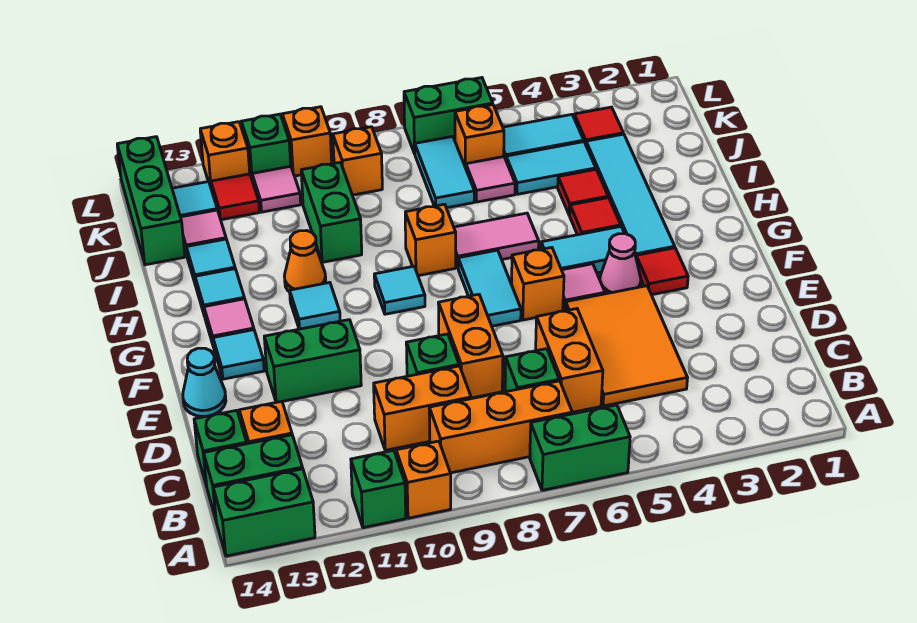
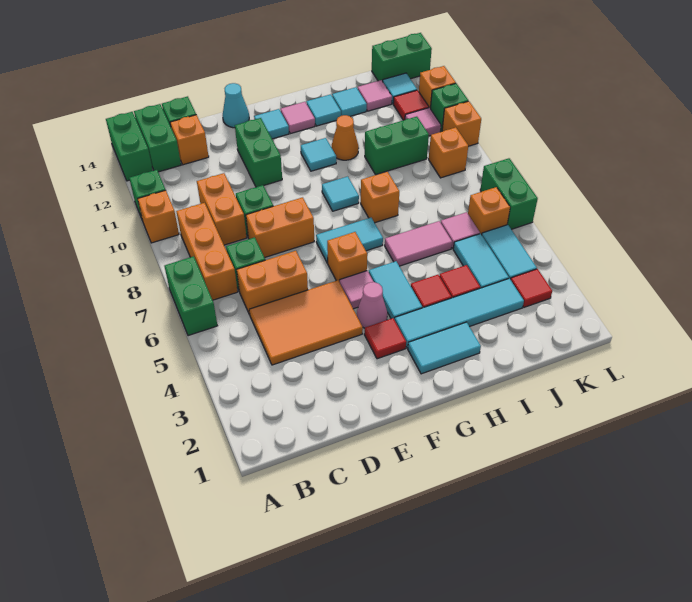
pink tile H6:H7 level 1 -> pink tile H6:I6 level 1
cyan tile J7:K7 level 1 -> cyan tile G2:H2 level 1
green brick J14:L14 level 1 -> green brick K14:L14 level 1

